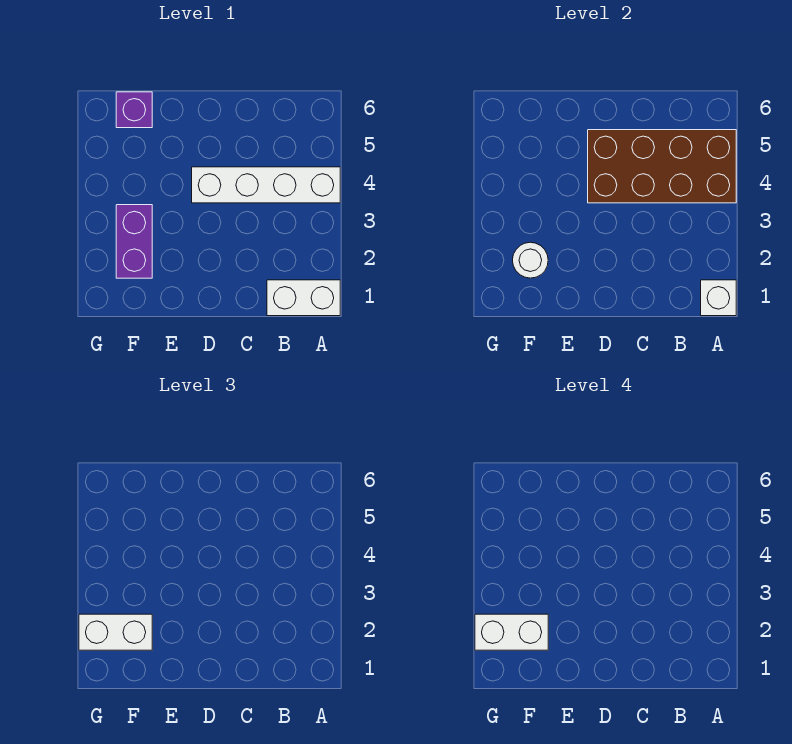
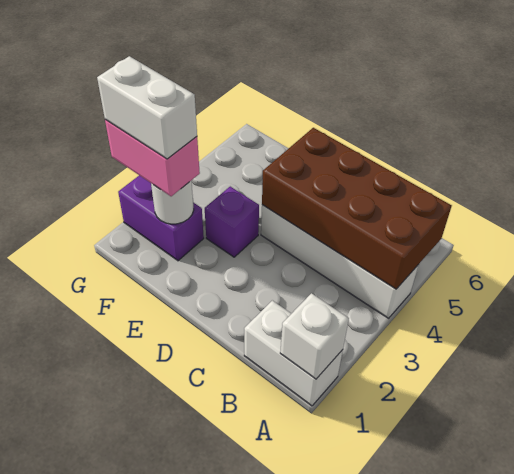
purple brick F2:F3 level 1 -> purple brick F2:G2 level 1
white brick F2:G2 level 3 -> pink brick F2:G2 level 3
purple brick F6 level 1 -> purple brick E3 level 1

